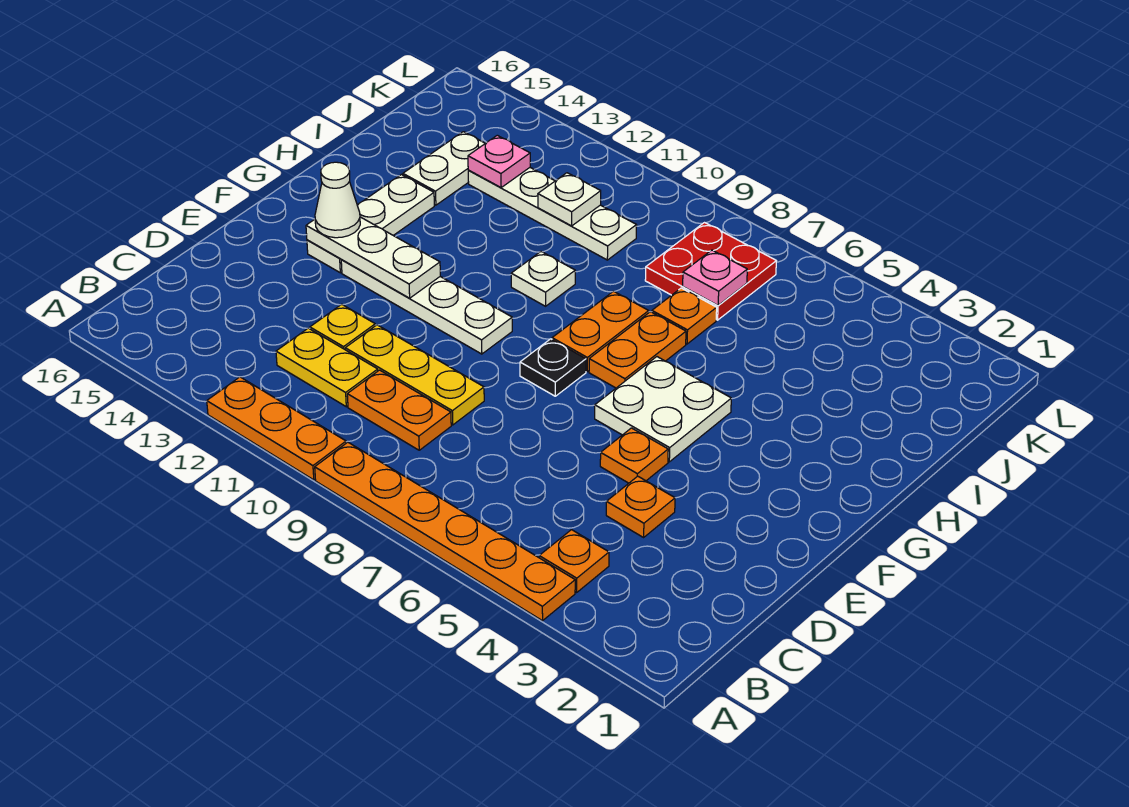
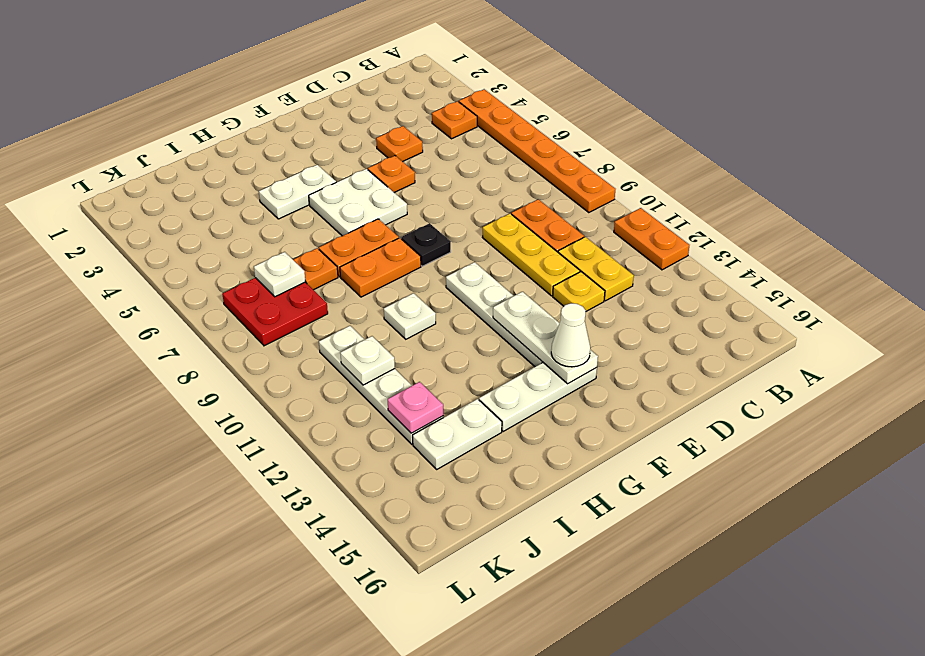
orange plate A10:A12 level 1 -> orange plate A11:A12 level 1
none -> white plate G4:H4 level 1
pink plate J7 level 2 -> white plate J7 level 2

